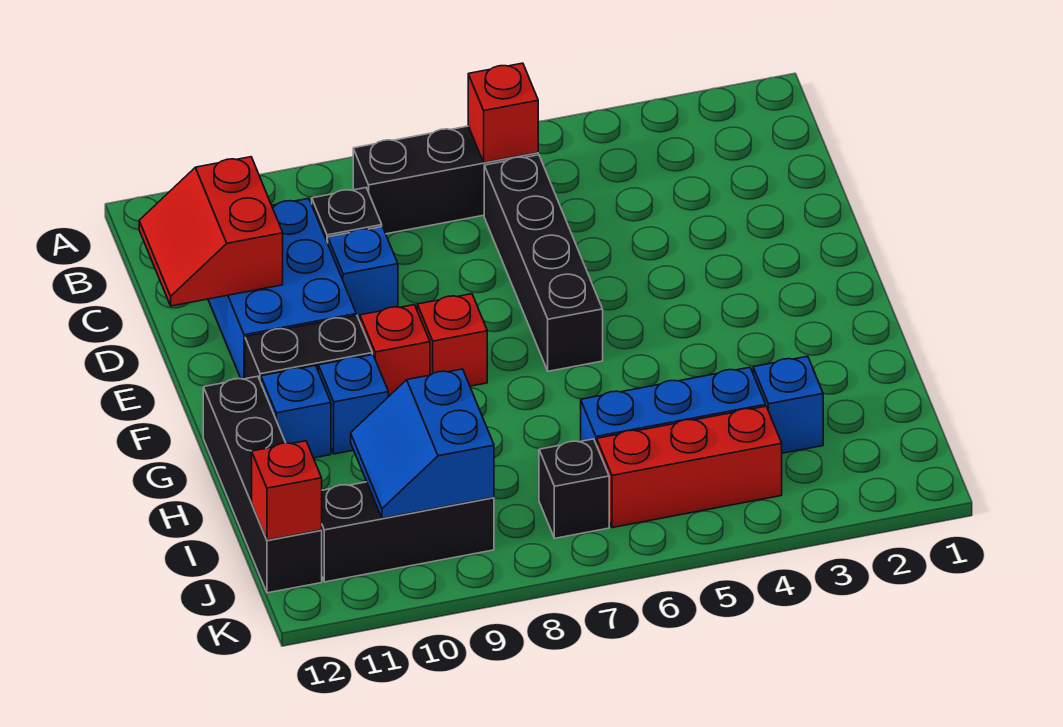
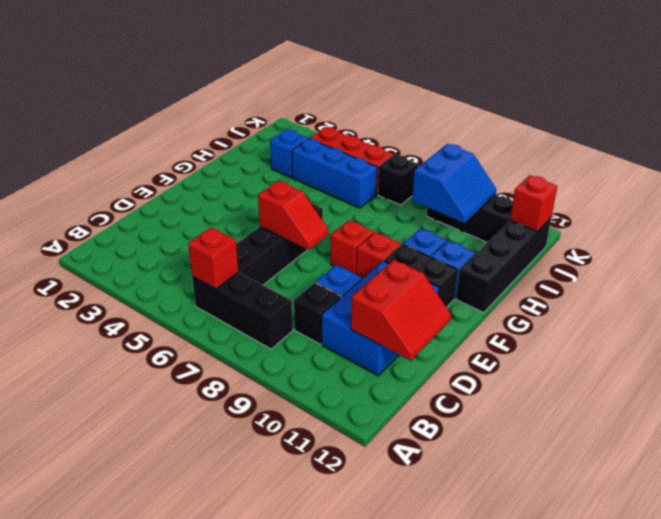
none -> red slope E6:E7 level 2 top 6

